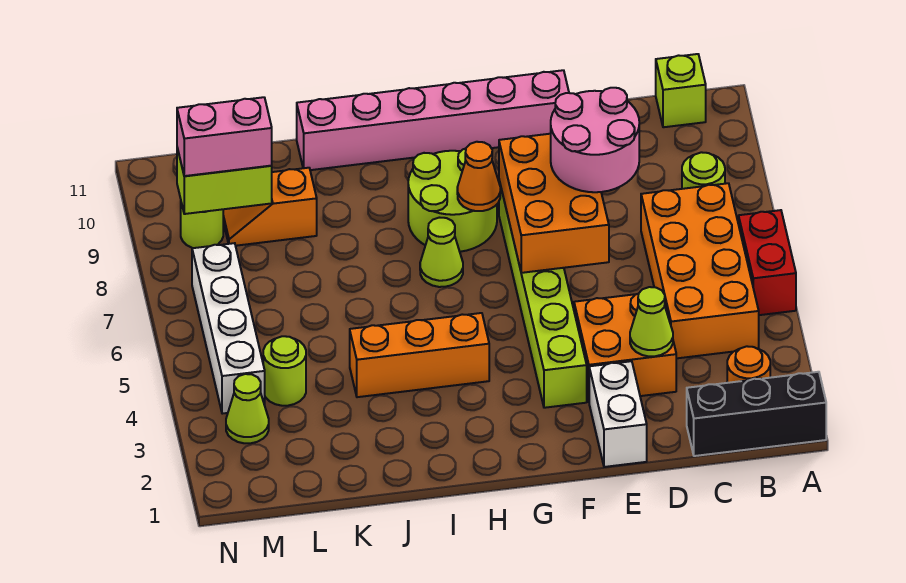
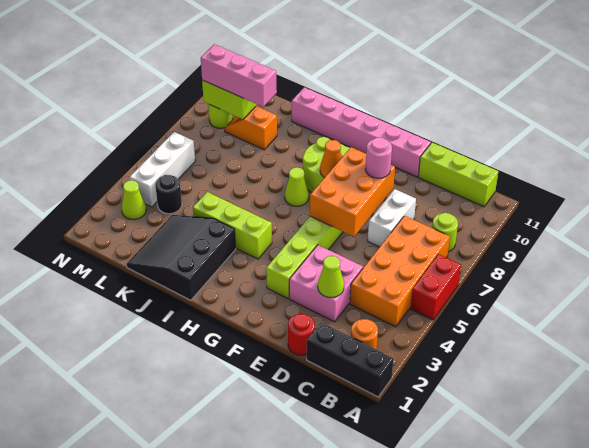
lime brick B11 level 1 -> lime brick B11:D11 level 1
none -> red round brick D1 level 1
orange brick D3:E4 level 1 -> pink brick D3:E4 level 1
pink round brick D7:E8 level 3 -> pink round brick E8 level 3
white brick E1:E2 level 1 -> white brick D7:D8 level 1
orange brick H4:J4 level 1 -> lime brick H4:J4 level 1
none -> black slope I1:K3 level 1 top I
lime round brick L4 level 1 -> black round brick L4 level 1
pink brick L9:M9 level 3 -> pink brick K9:M9 level 3
white brick M4:M7 level 1 -> white brick M4:M6 level 1

